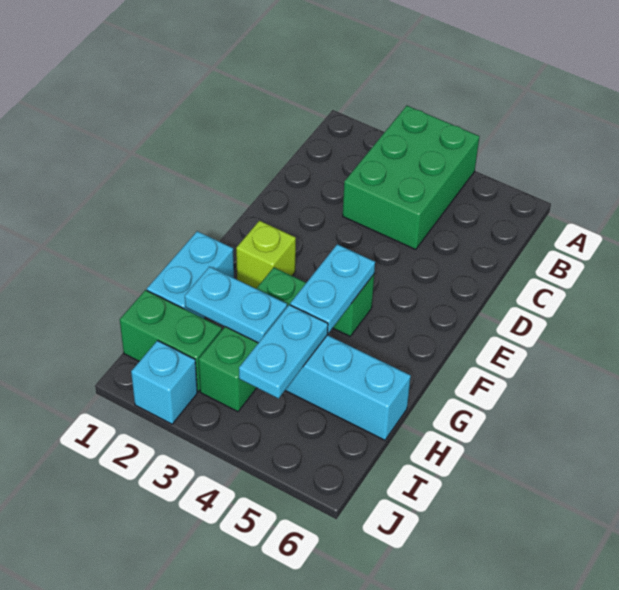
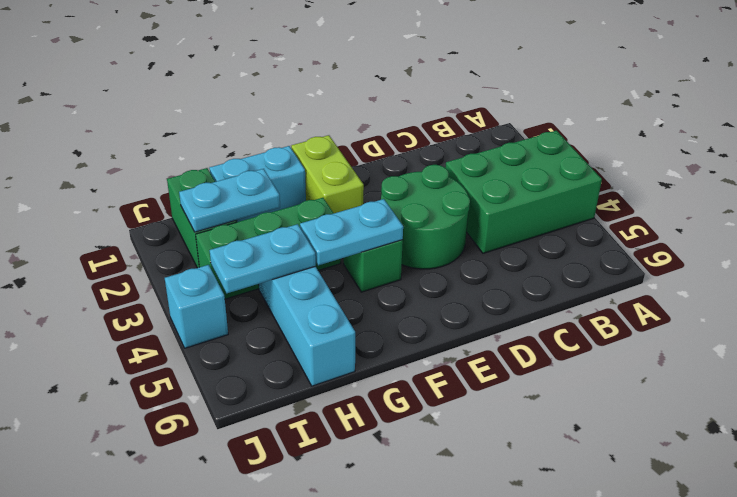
none -> green round brick D3:E4 level 1
lime brick F2 level 1 -> lime brick F1:F2 level 1
cyan plate H2:H3 level 2 -> cyan plate H2:I2 level 2
cyan brick J2 level 1 -> cyan brick J4 level 1

